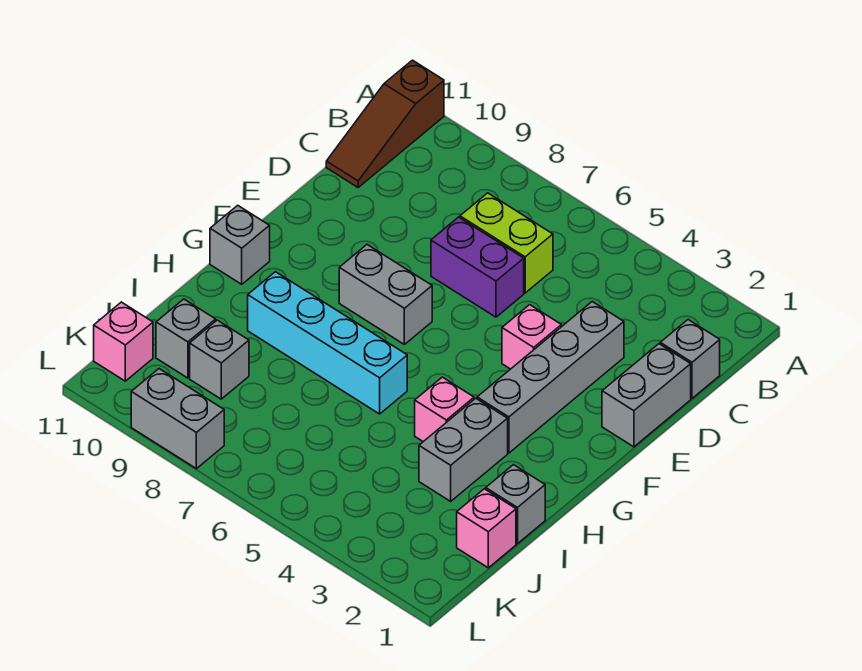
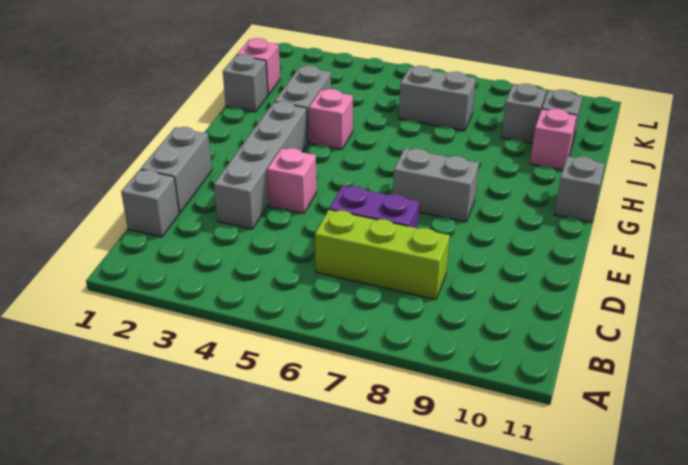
brown slope A11:C11 level 1 top A -> none
lime brick C6:C7 level 1 -> lime brick C6:C8 level 1
cyan brick H6:H9 level 1 -> none
pink brick K11 level 1 -> pink brick I10 level 1
grey brick L8:L9 level 1 -> grey brick J6:J7 level 1

